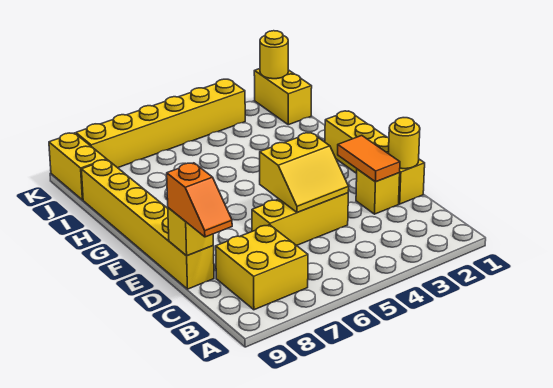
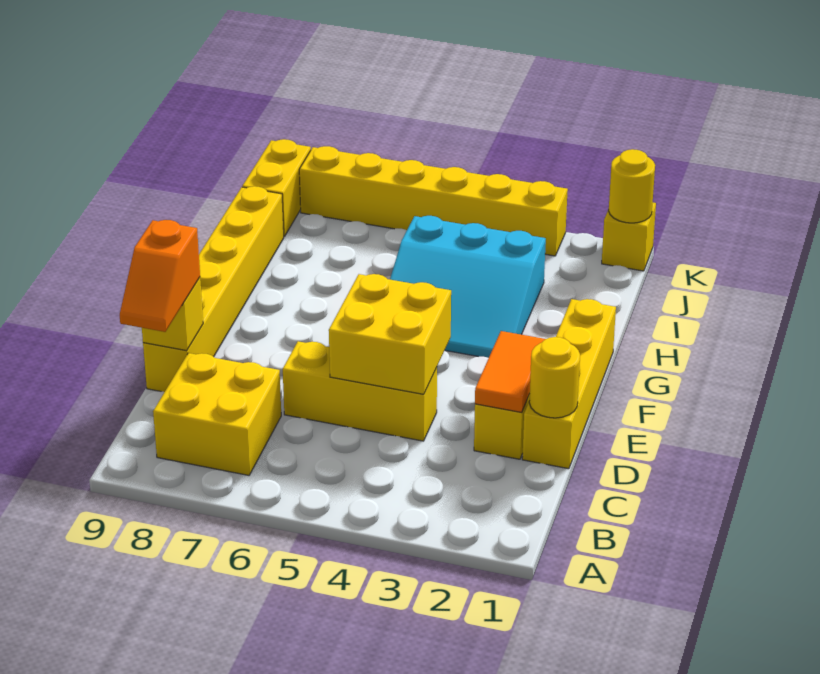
yellow slope D4:E5 level 2 top E -> yellow brick D4:E5 level 2
none -> cyan slope G3:I5 level 1 top I
yellow brick J1:K1 level 1 -> yellow brick K1 level 1

